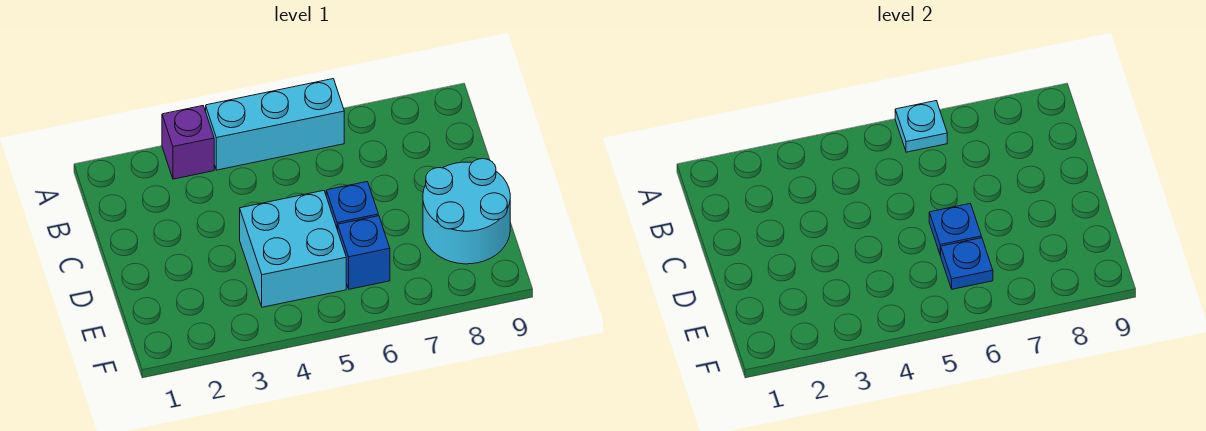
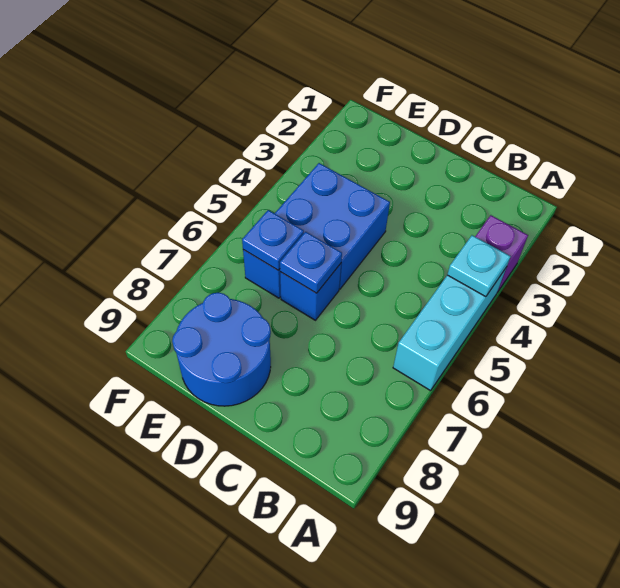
cyan plate A6 level 2 -> cyan plate A4 level 2
cyan brick D4:E5 level 1 -> blue brick D4:E5 level 1
cyan round brick D8:E9 level 1 -> blue round brick D8:E9 level 1

